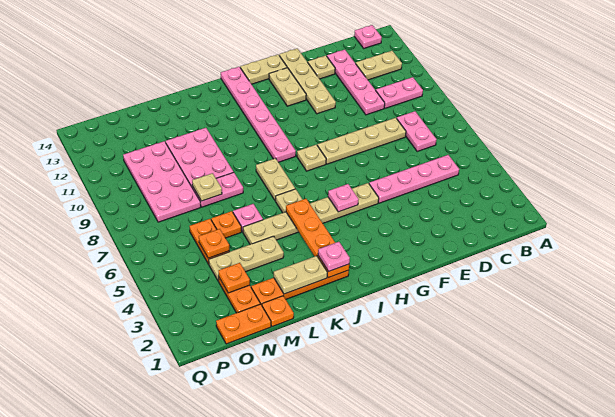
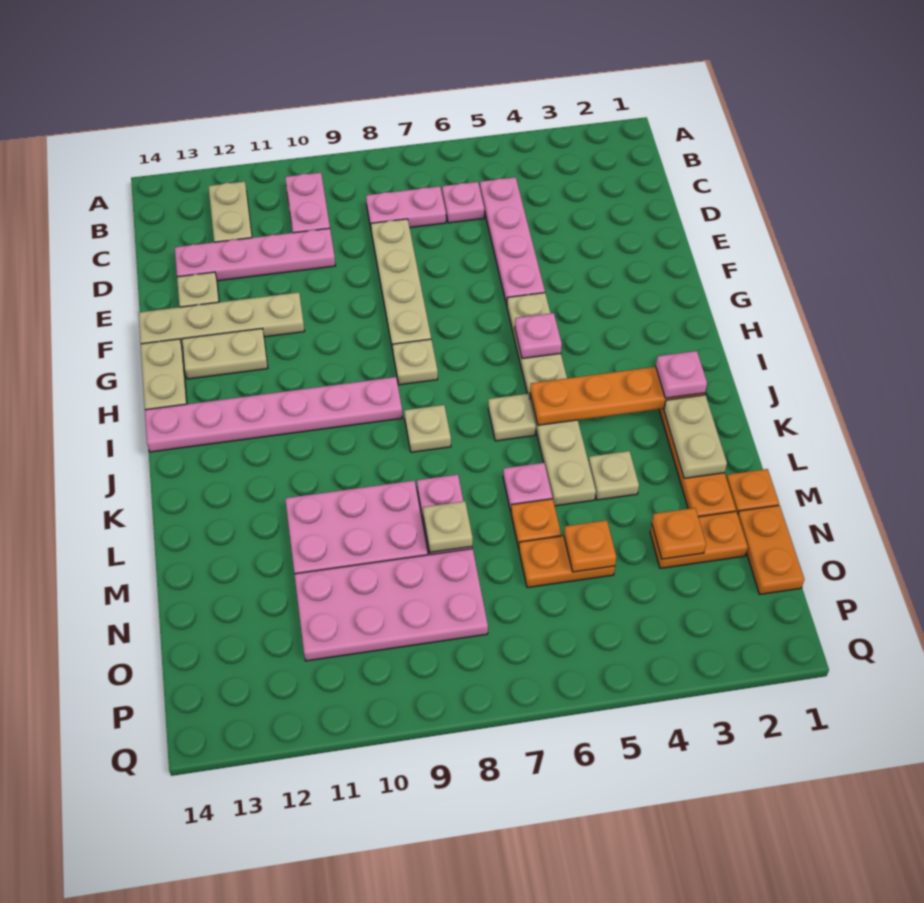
pink plate B14 level 1 -> pink plate C6 level 1
tan plate J7:J8 level 1 -> tan plate J8 level 1
tan plate L4:N4 level 1 -> tan plate L4 level 1

